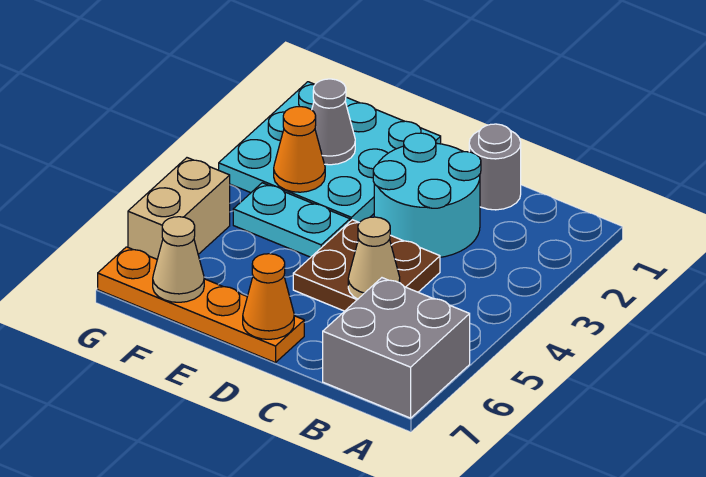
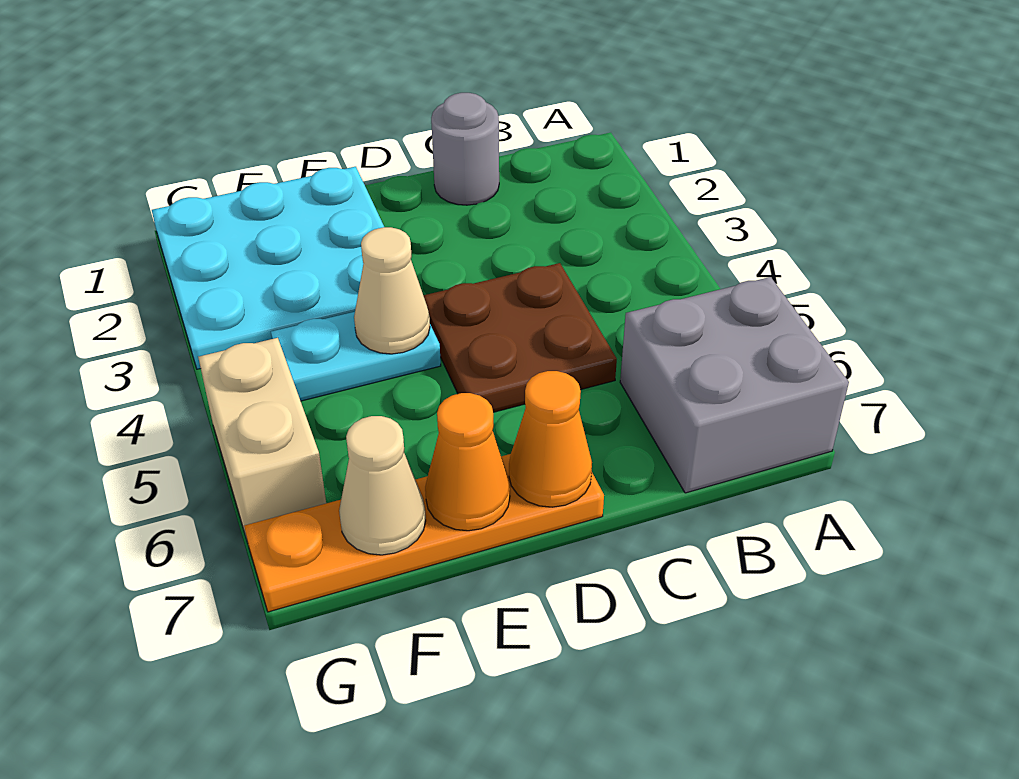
cyan round brick C2:D3 level 1 -> none
tan cone C5 level 2 -> tan cone E4 level 2
grey cone F2 level 2 -> none
orange cone F3 level 2 -> orange cone E7 level 2

